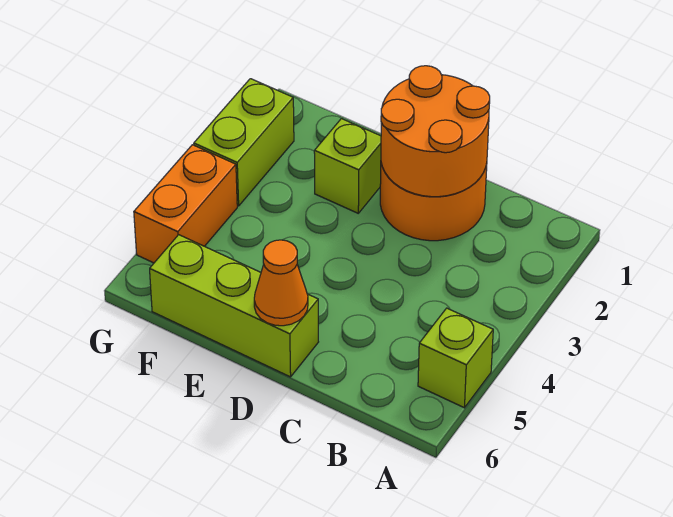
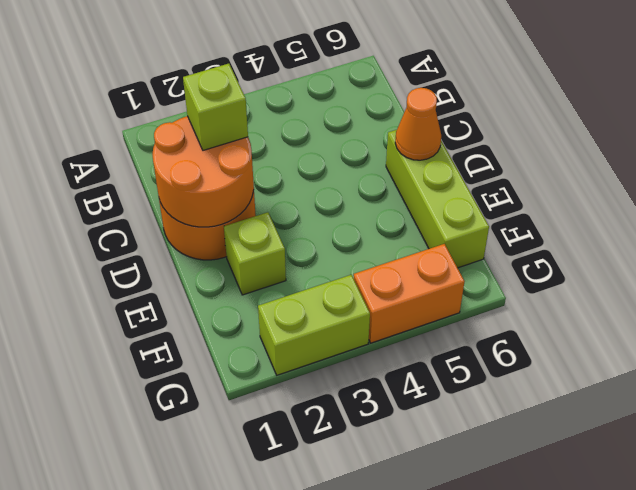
lime brick A5 level 1 -> lime brick C2 level 3

